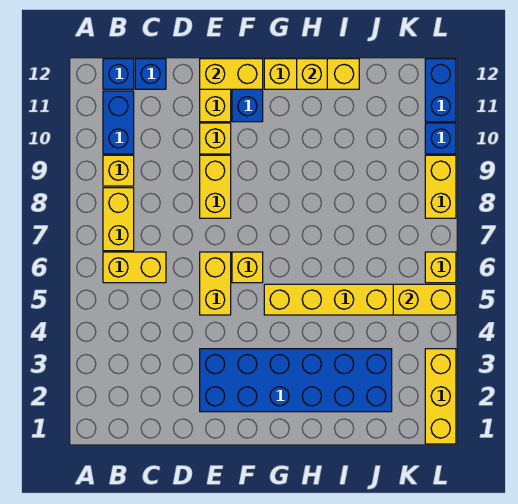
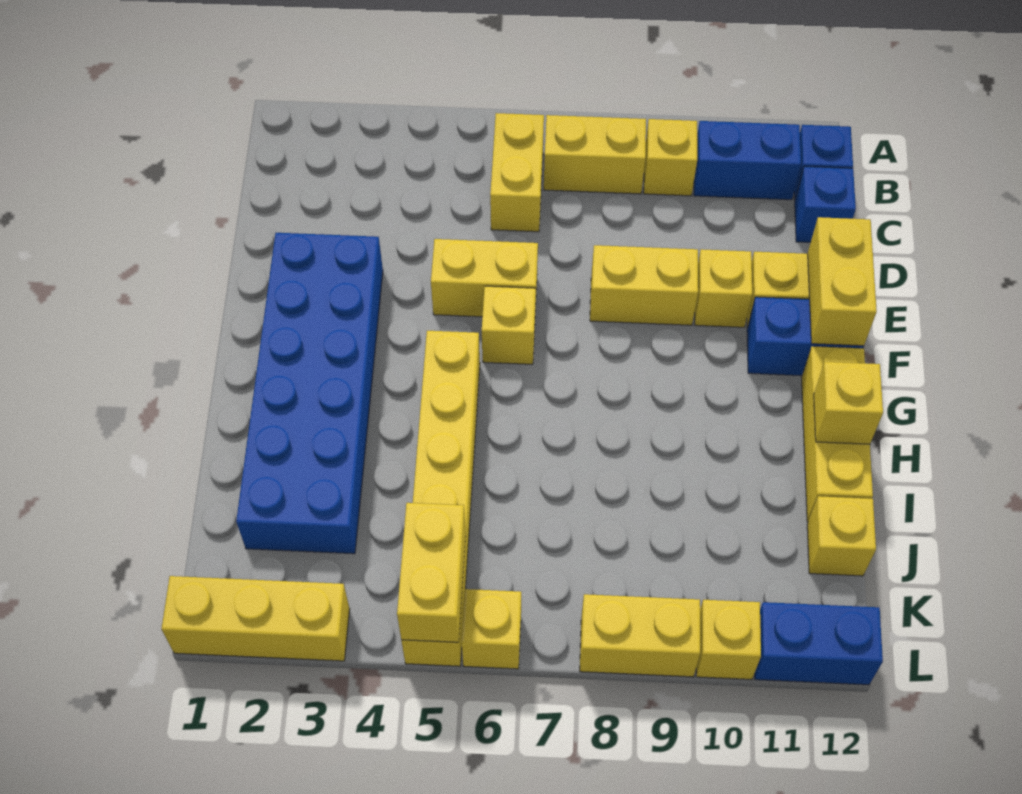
none -> yellow brick J12 level 1
blue brick L10 level 1 -> yellow brick L10 level 1

